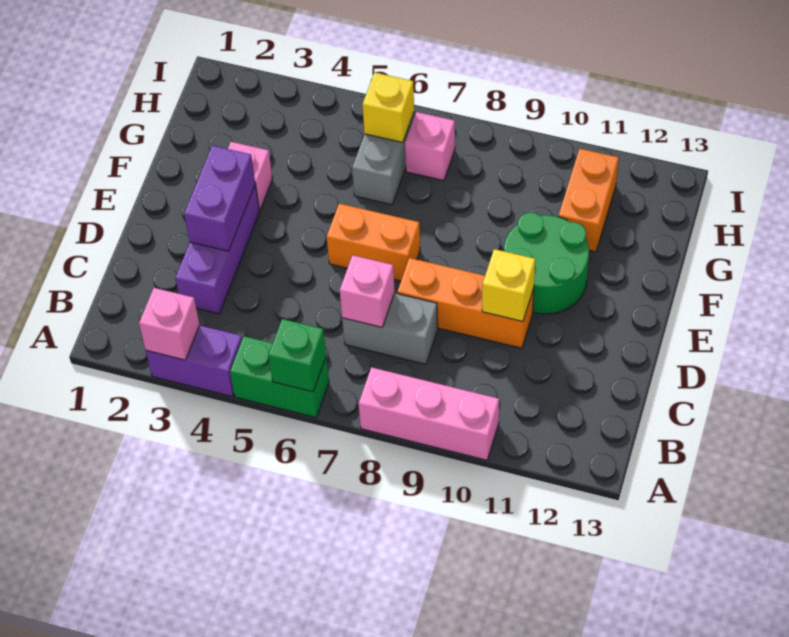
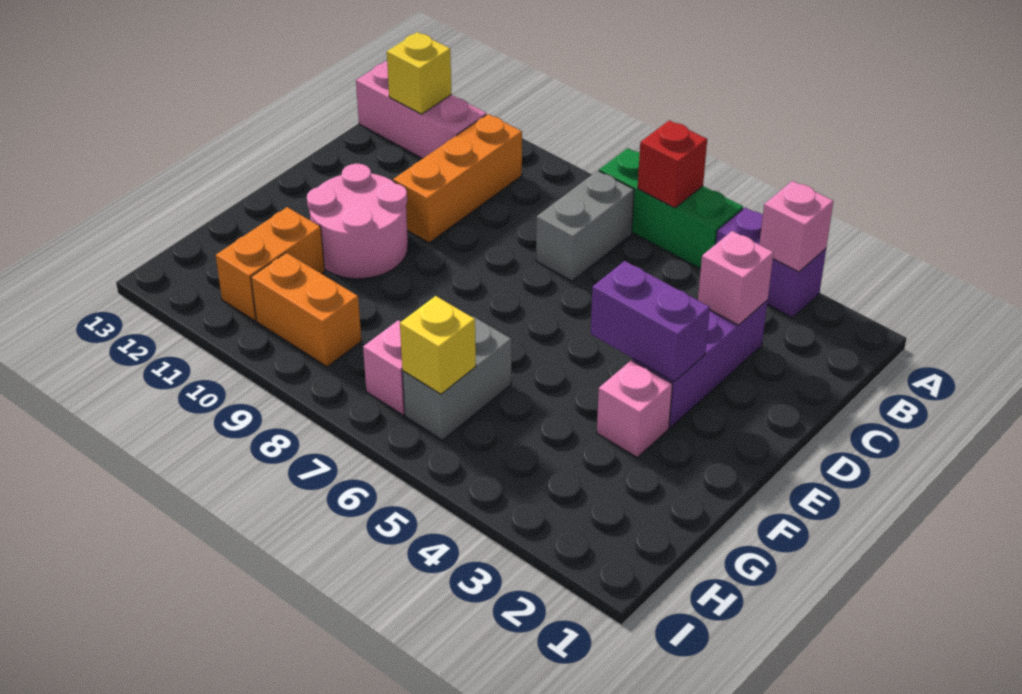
green brick A5:A6 level 1 -> green brick A5:A7 level 1
green brick A6 level 2 -> red brick A6 level 2
pink brick A8:A10 level 1 -> pink brick B11:B13 level 1
grey brick C7:C8 level 1 -> grey brick B7:C7 level 1
pink brick C7 level 2 -> pink brick C3 level 2
purple brick D3:E3 level 2 -> purple brick E3:E4 level 2
orange brick D8:D10 level 1 -> orange brick B10:D10 level 1
yellow brick D10 level 2 -> yellow brick B12 level 2
orange brick E6:E7 level 1 -> orange brick H9:H10 level 1
green round brick E10:F11 level 1 -> pink round brick E10:F11 level 1

